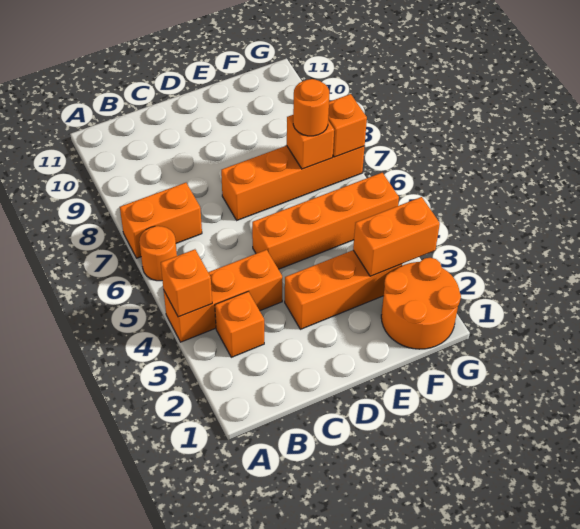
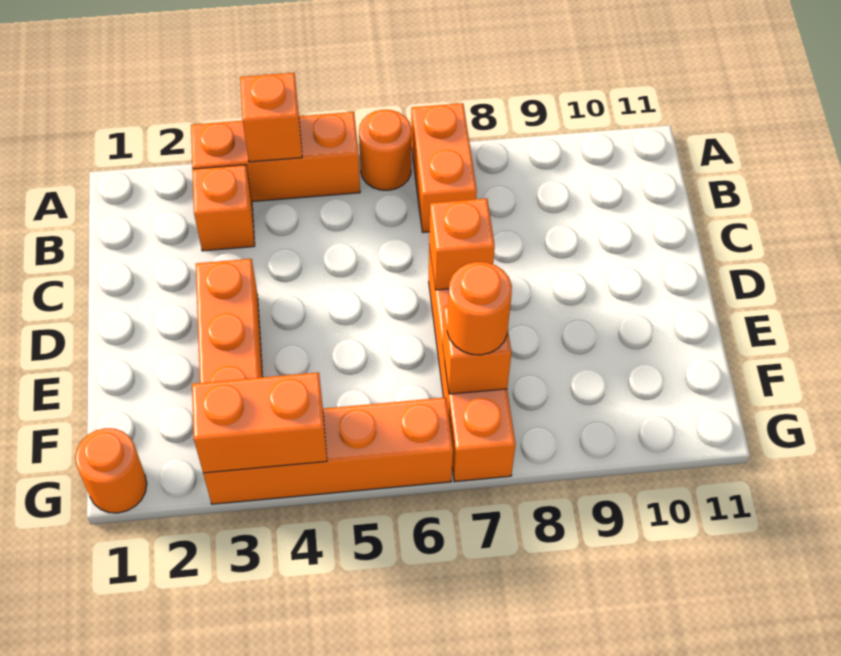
orange brick A4:C4 level 1 -> orange brick A3:A5 level 1
orange brick D5:G5 level 1 -> orange brick G3:G6 level 1
orange round brick F1:G2 level 1 -> orange round brick G1 level 1
orange brick F3:G3 level 2 -> orange brick G3:G4 level 2
orange brick G7 level 2 -> orange brick D7 level 2

